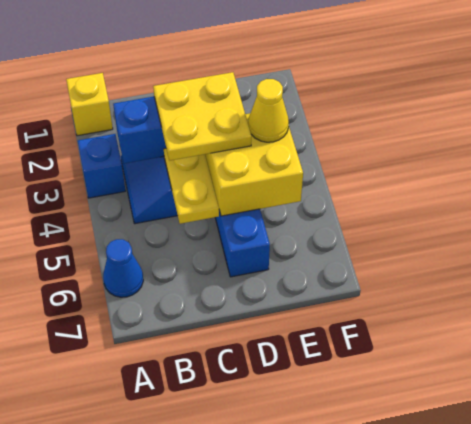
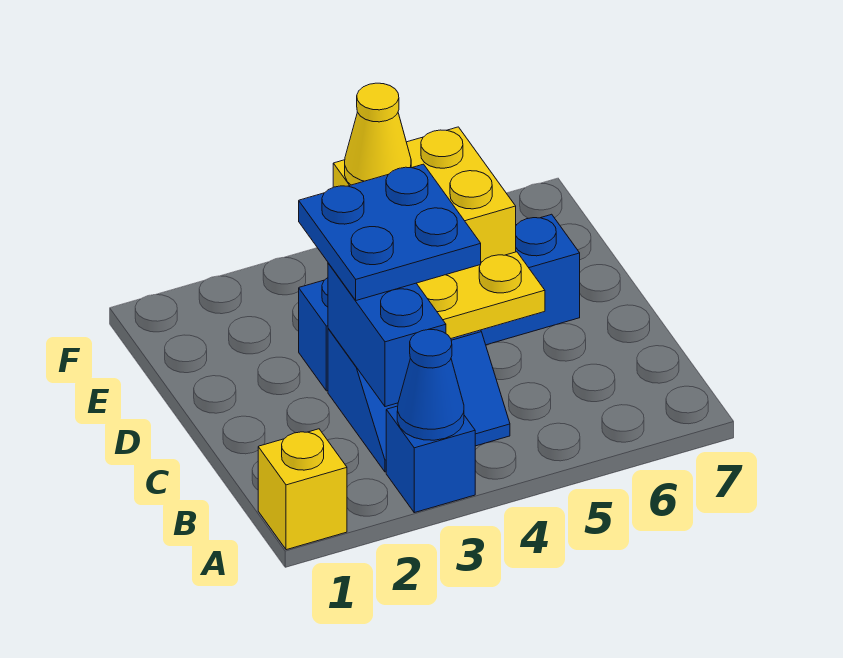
blue cone A6 level 1 -> blue cone A3 level 2
yellow plate C3:D4 level 3 -> blue plate C3:D4 level 3

